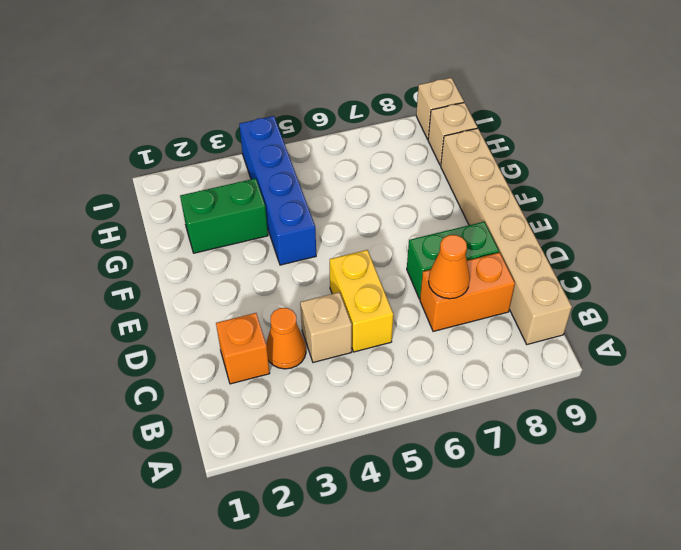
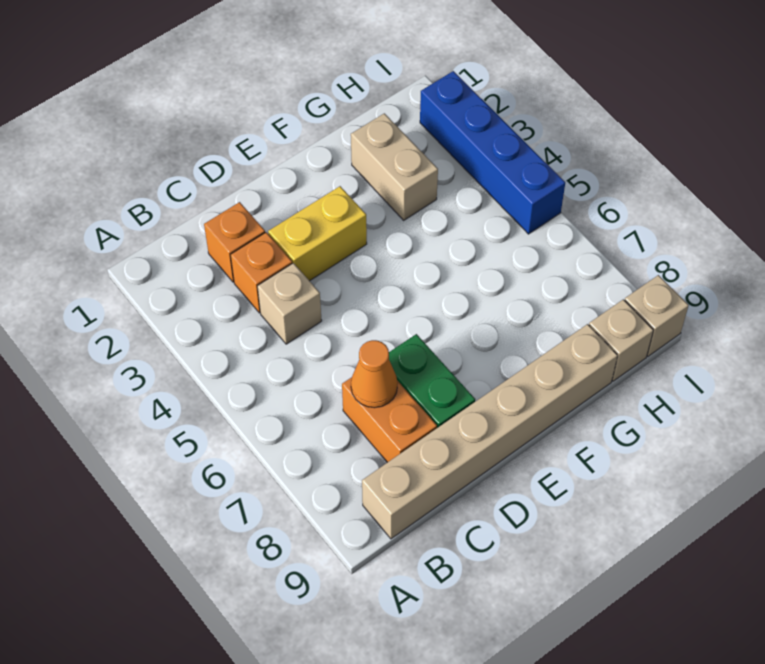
orange cone C3 level 1 -> orange brick C3 level 1
yellow brick C5:D5 level 1 -> yellow brick D3:E3 level 1
blue brick F4:I4 level 1 -> blue brick I2:I5 level 1
green brick G2:G3 level 1 -> tan brick G2:G3 level 1

